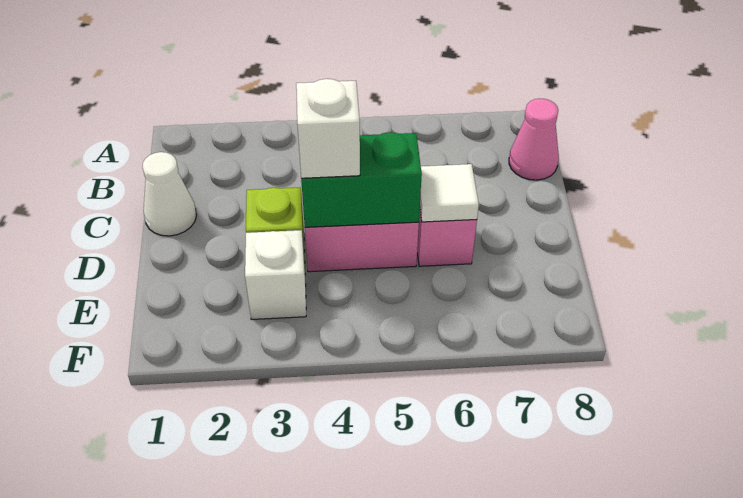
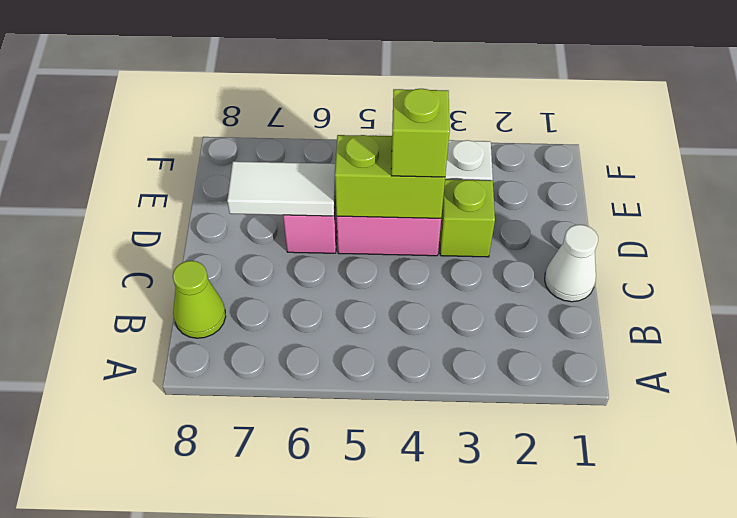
pink cone B8 level 1 -> lime cone B8 level 1
green brick D4:D5 level 2 -> lime brick D4:D5 level 2
white brick D4 level 3 -> lime brick D4 level 3
white tile D6 level 2 -> white tile D6:D7 level 2

